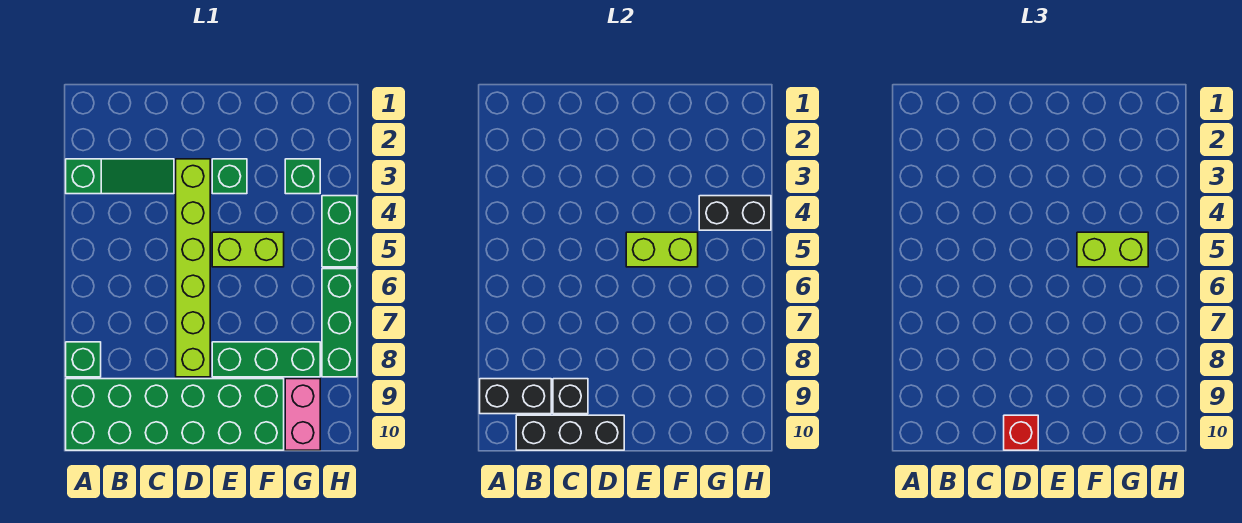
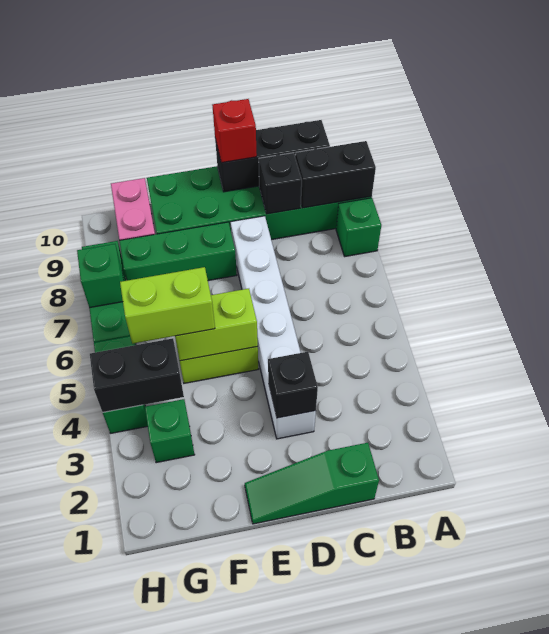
green slope A3:C3 level 1 top A -> green slope C1:E1 level 1 top C
lime brick D3:D8 level 1 -> white brick D3:D8 level 1
none -> black brick D3 level 2
green brick E3 level 1 -> green brick H7 level 2

